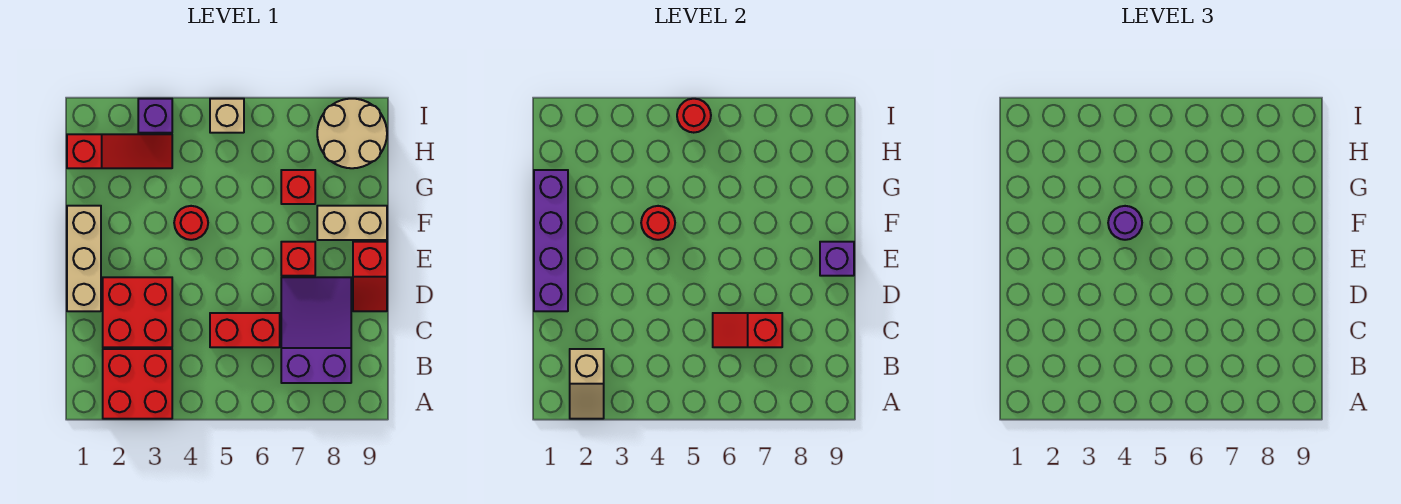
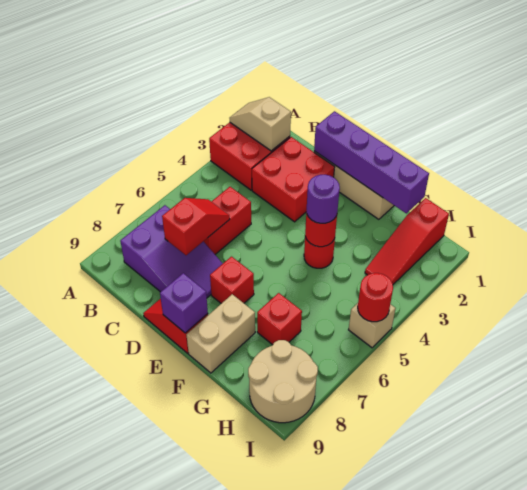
purple brick I3 level 1 -> none

